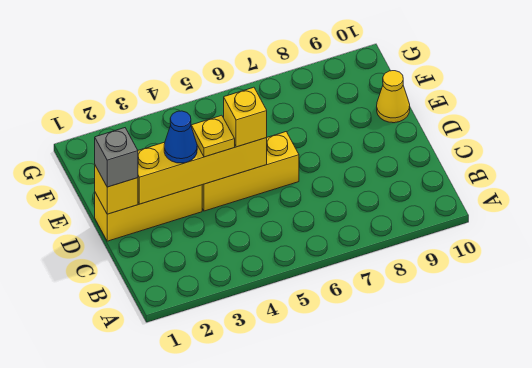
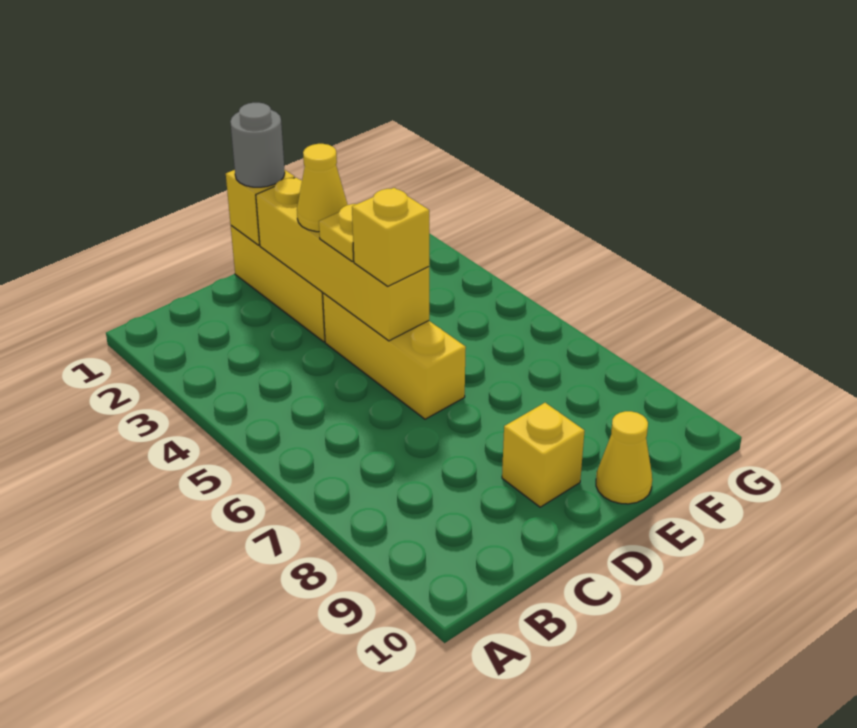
grey brick D1 level 3 -> grey round brick D1 level 3
blue cone D3 level 3 -> yellow cone D3 level 3
none -> yellow brick D9 level 1

